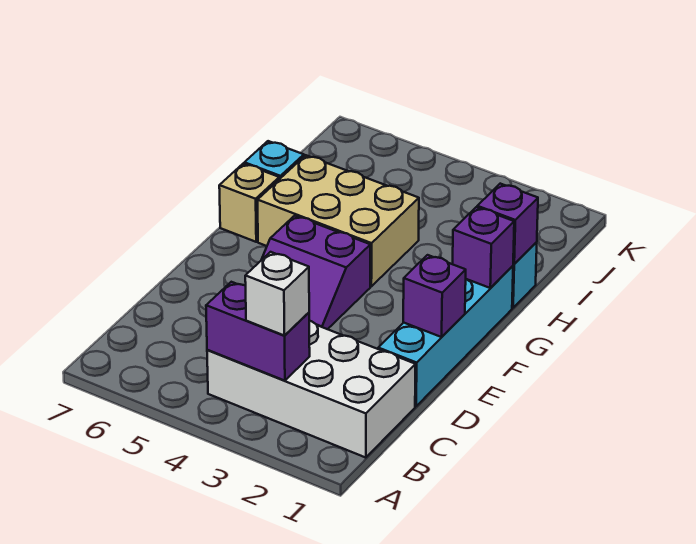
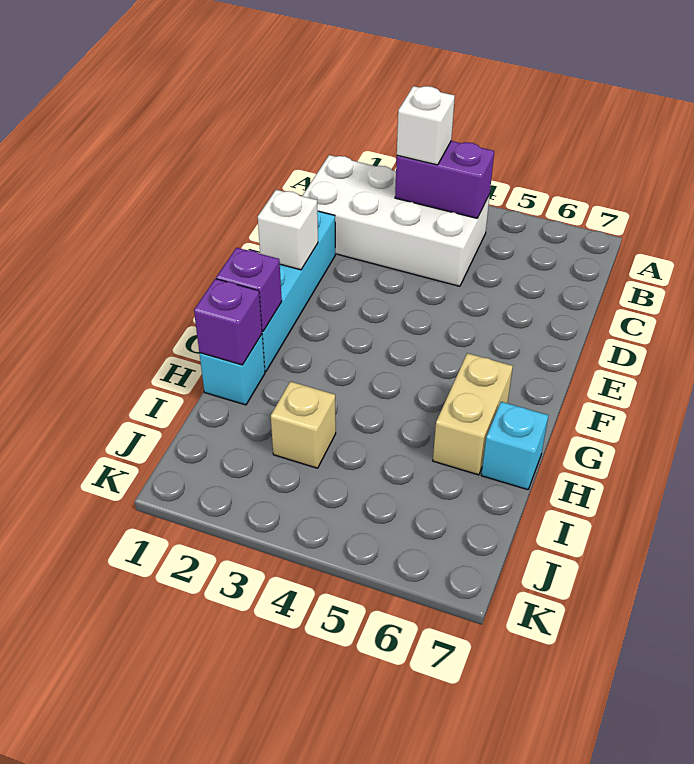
purple brick E1 level 2 -> white brick E1 level 2
purple slope E4:F5 level 1 top F -> none
tan brick G4:H6 level 1 -> tan brick G6:H6 level 1
tan brick G7 level 1 -> tan brick I3 level 1

